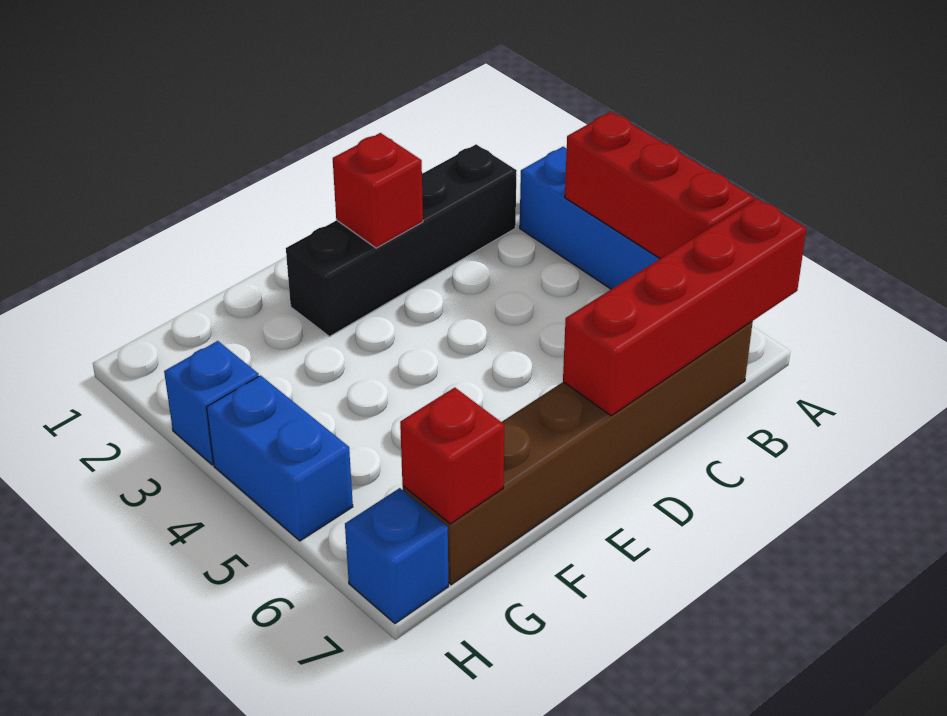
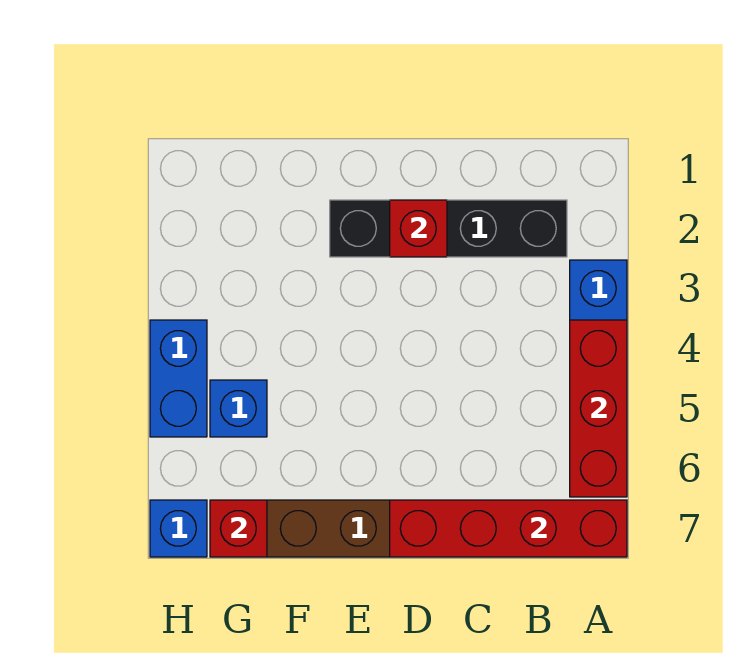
blue brick H3 level 1 -> blue brick G5 level 1

